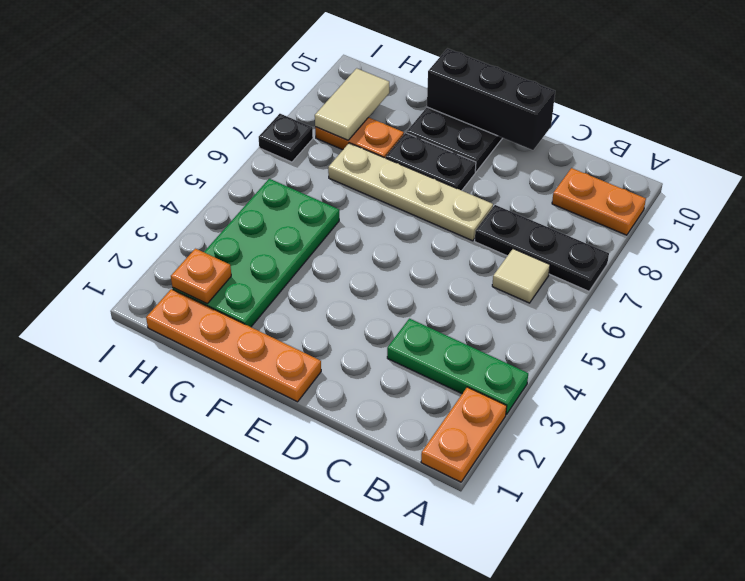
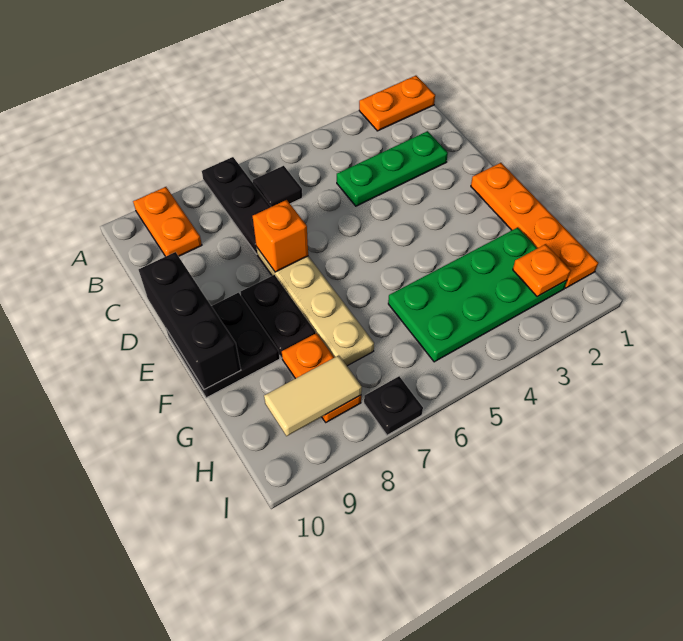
green plate A3:C3 level 1 -> green plate C2:C4 level 1
tan tile B6 level 1 -> black tile B6 level 1
none -> orange brick D7 level 2

